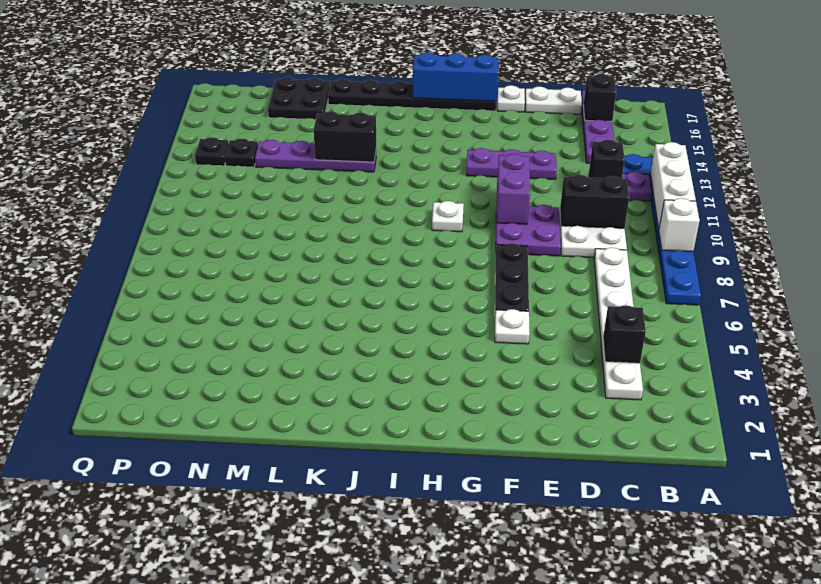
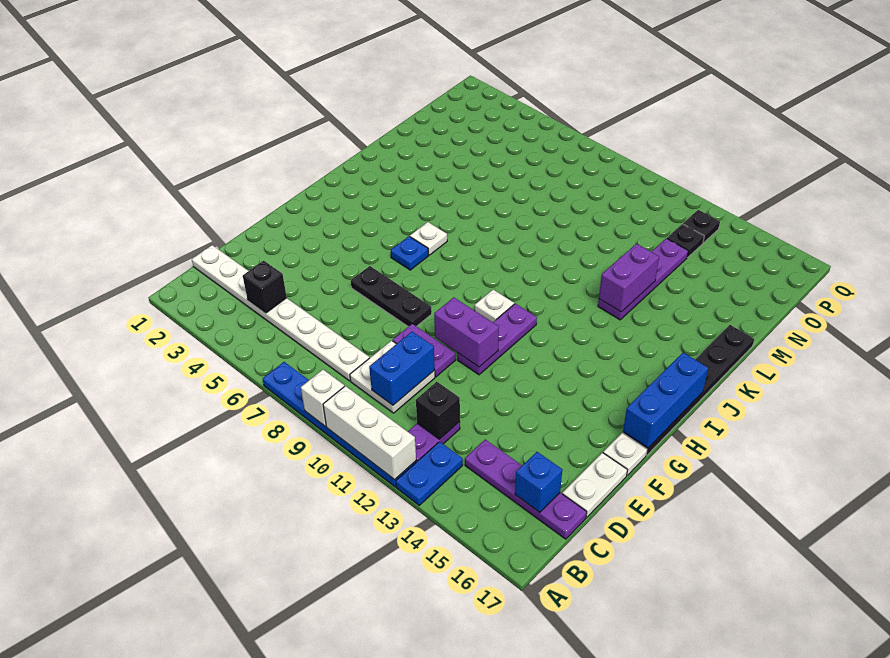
white plate C3:C8 level 1 -> white plate C1:C8 level 1
black brick C10:D10 level 2 -> blue brick C10:D10 level 2
black brick C16 level 2 -> blue brick C16 level 2
purple plate E9:F10 level 1 -> purple plate E9:E10 level 1
purple plate E13:G13 level 1 -> purple plate F11:H11 level 1
white plate F5 level 1 -> white plate I6 level 1
none -> blue plate H6 level 1
black brick K13:L13 level 2 -> purple brick K13:L13 level 2
black plate M16:N17 level 1 -> none

